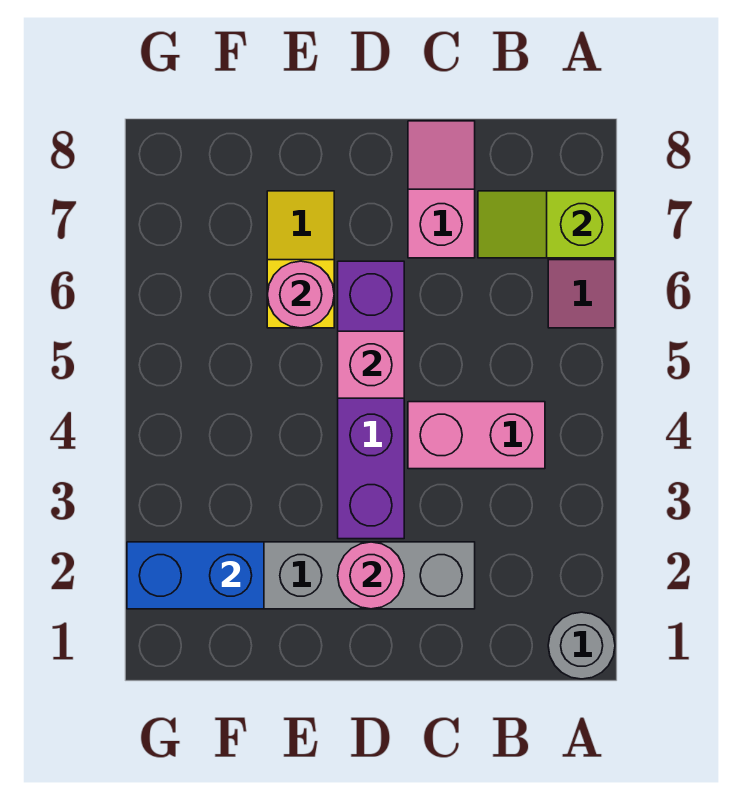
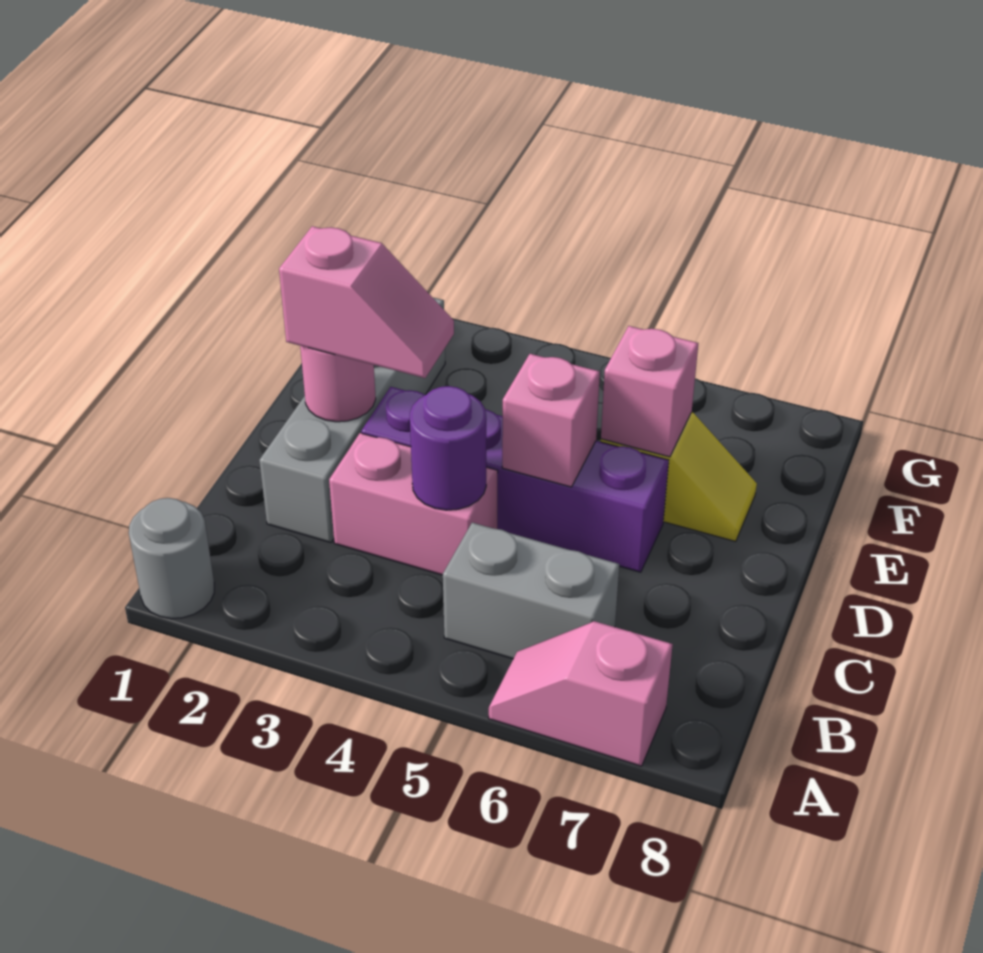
lime slope A7:B7 level 2 top A -> none
pink brick B4:C4 level 1 -> pink brick C3:C4 level 1
none -> grey brick B5:B6 level 1
none -> purple round brick C4 level 2
pink slope C7:C8 level 1 top 7 -> pink slope D2:D3 level 3 top 2
pink round brick E6 level 2 -> pink brick E6 level 2
blue brick F2:G2 level 2 -> none

